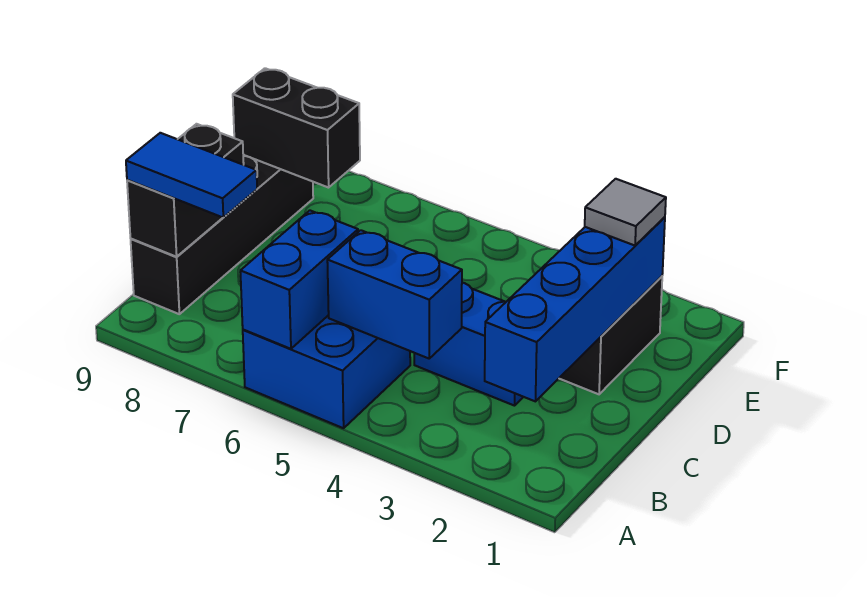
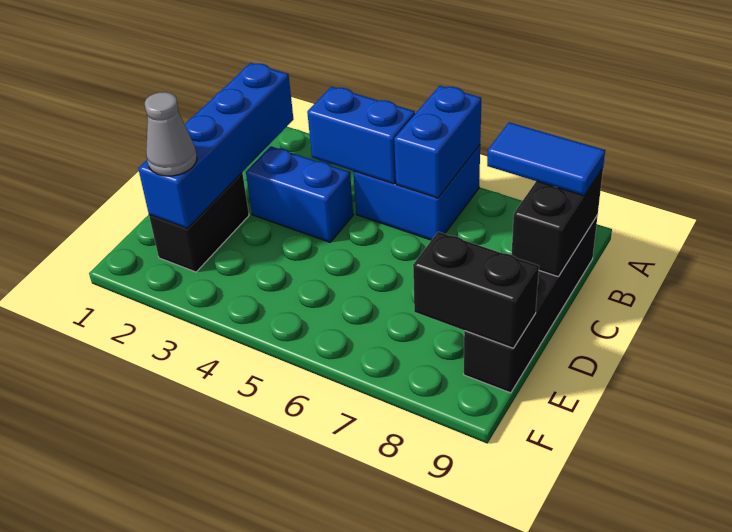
grey tile E2 level 3 -> grey cone E2 level 3

